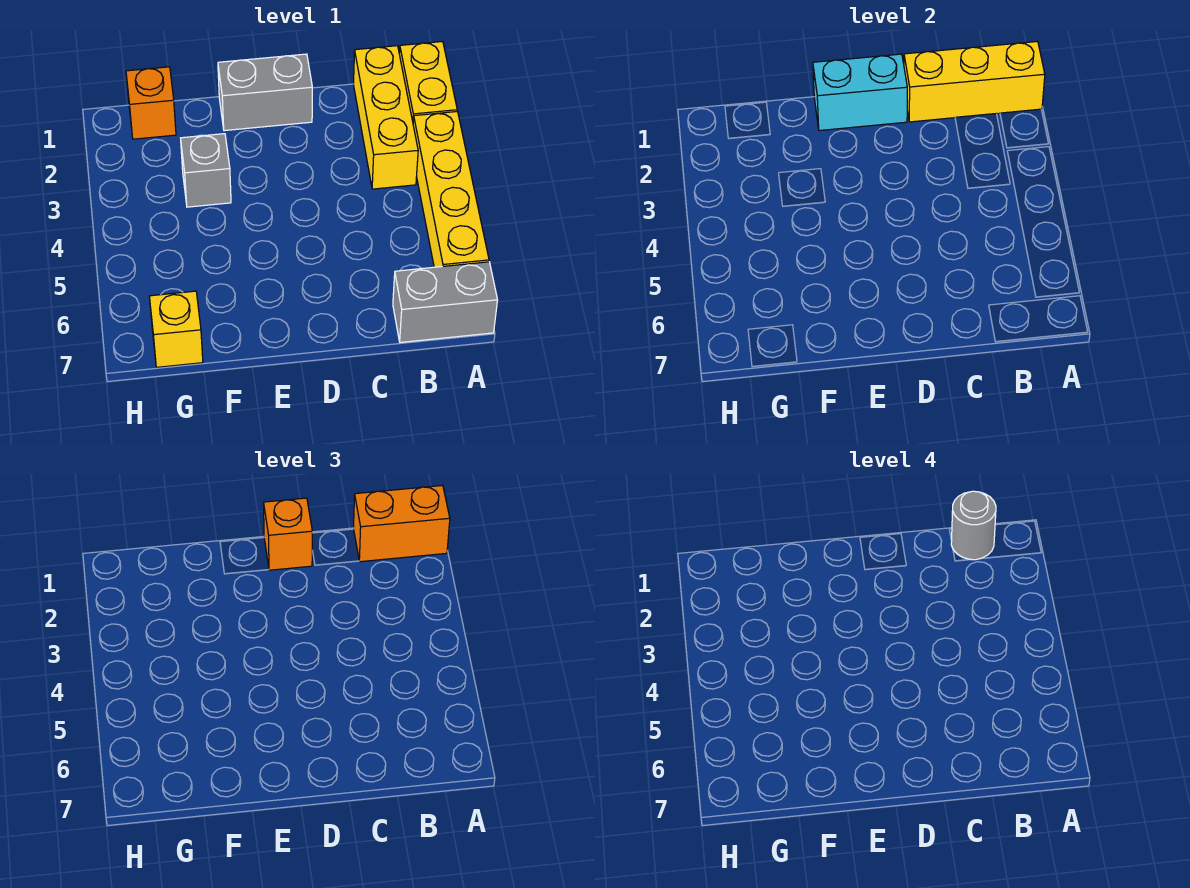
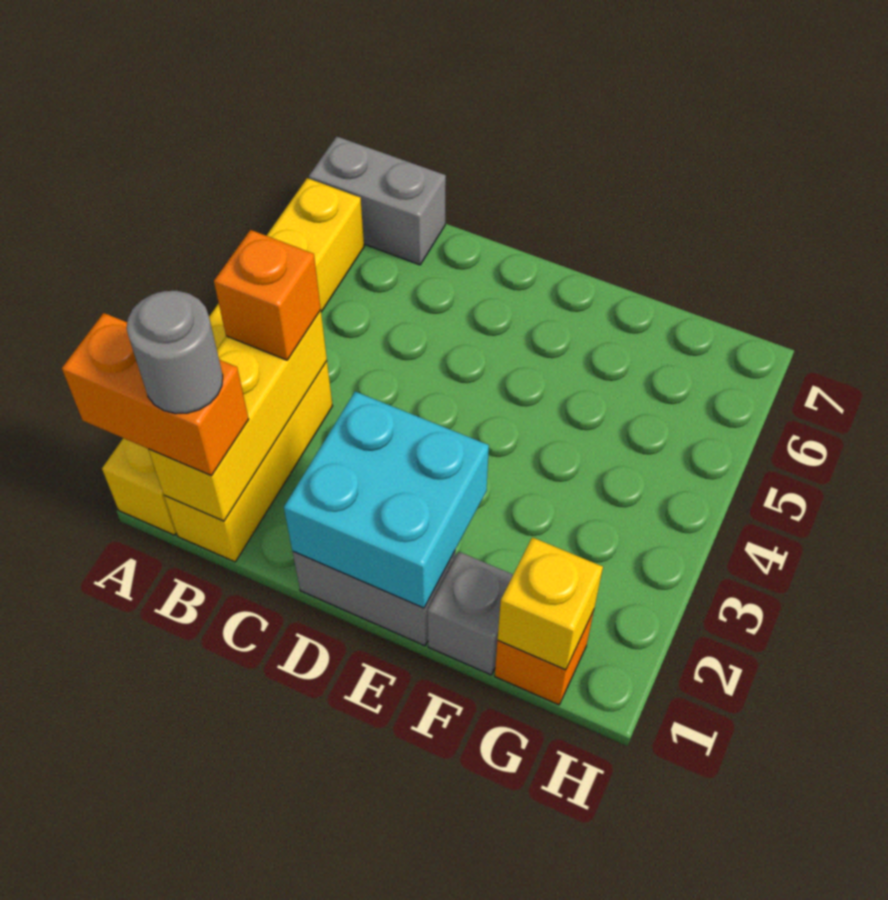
yellow brick A1:C1 level 2 -> yellow brick B1:B3 level 2
cyan brick D1:E1 level 2 -> cyan brick D1:E2 level 2
orange brick D1 level 3 -> orange brick B3 level 3
grey brick F3 level 1 -> grey brick F1 level 1
yellow brick G7 level 1 -> yellow brick G1 level 2

